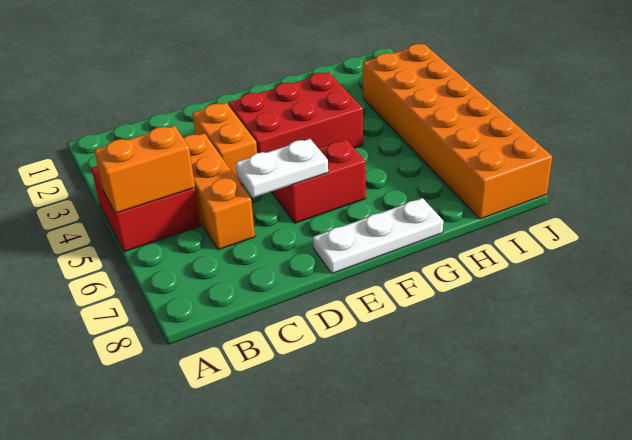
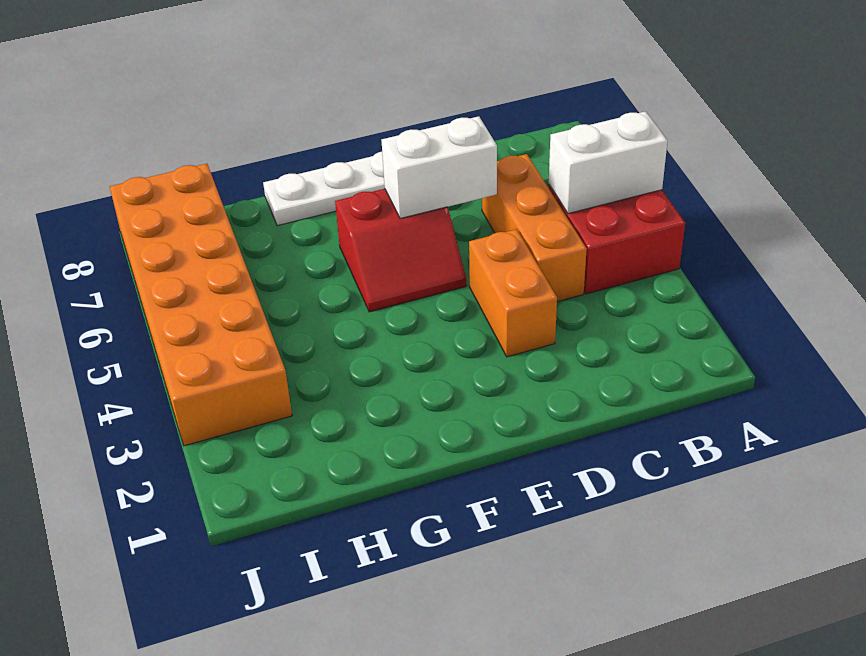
orange brick A5:B5 level 2 -> white brick A5:B5 level 2
white plate D6:E6 level 2 -> white brick D6:E6 level 2
red brick E3:G4 level 1 -> none

